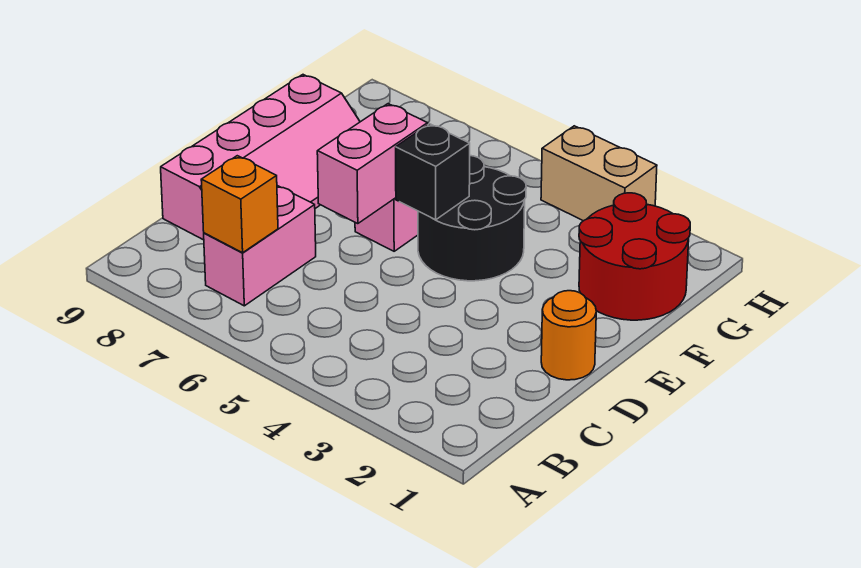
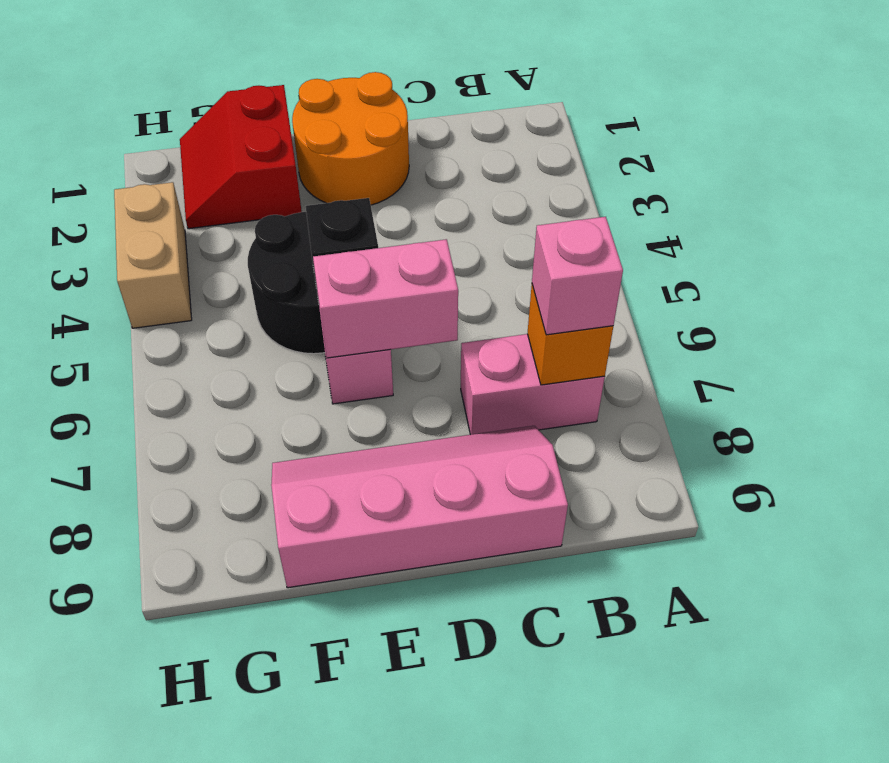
none -> pink brick B7 level 3
orange round brick D1 level 1 -> orange round brick D1:E2 level 1
red round brick F1:G2 level 1 -> red slope F1:G2 level 1 top F

